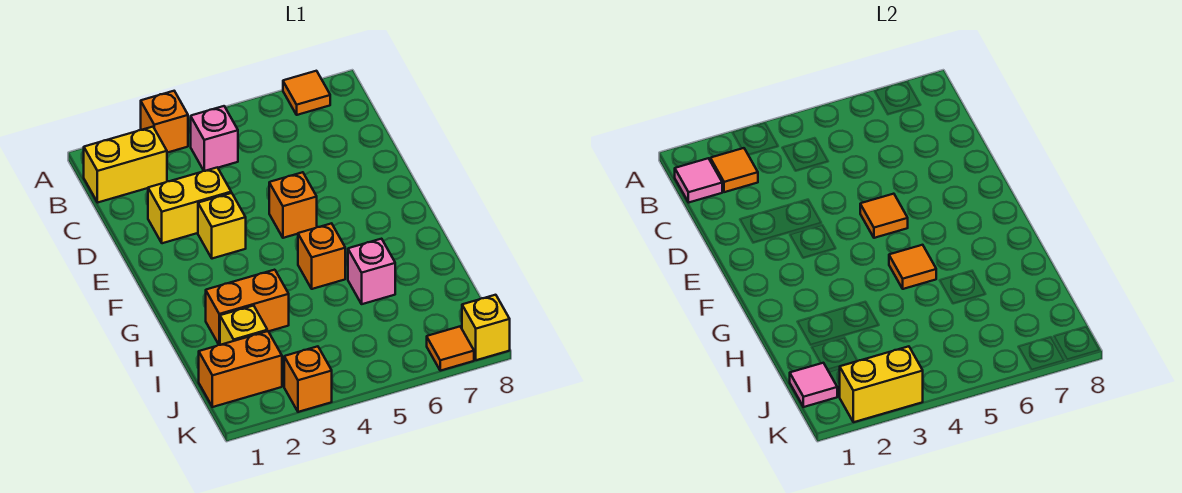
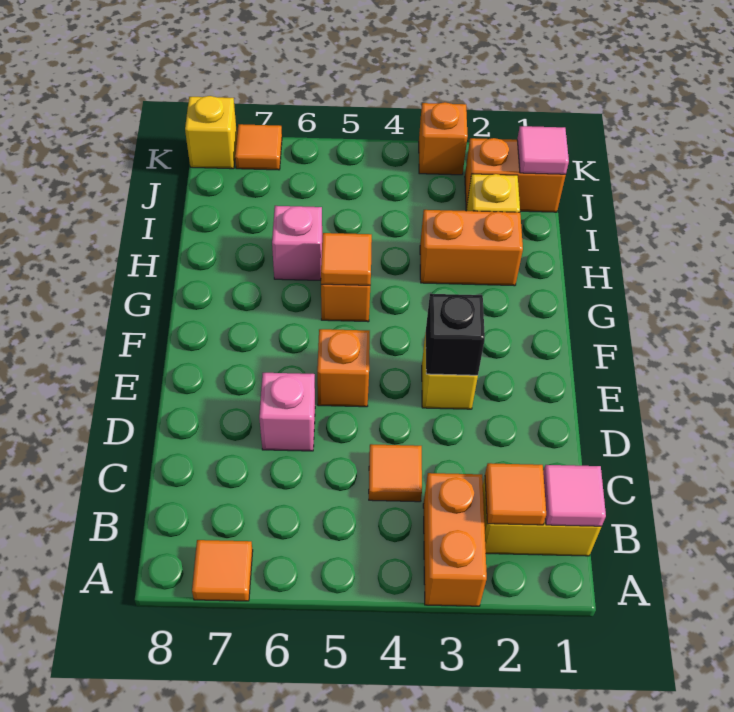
orange brick A3 level 1 -> orange brick A3:B3 level 1
pink brick B4 level 1 -> pink brick D6 level 1
yellow brick D2:D3 level 1 -> none
none -> black brick E3 level 2
orange tile E5 level 2 -> orange tile C4 level 1
yellow brick K2:K3 level 2 -> none

